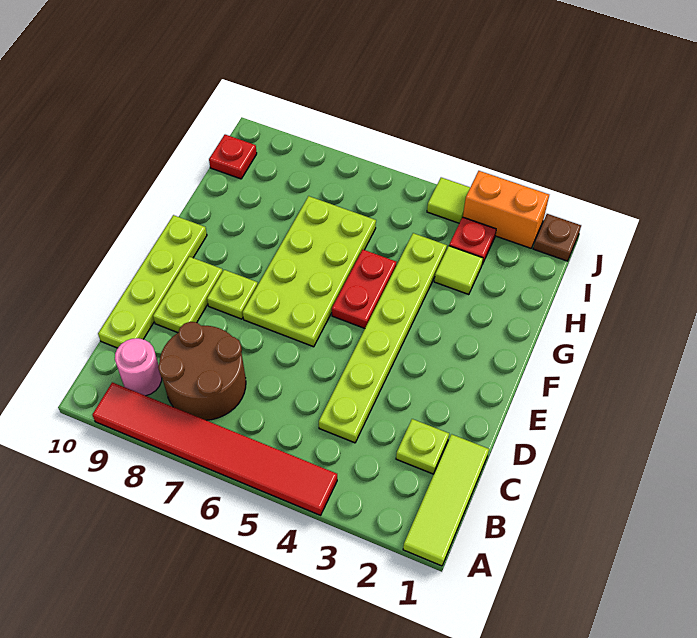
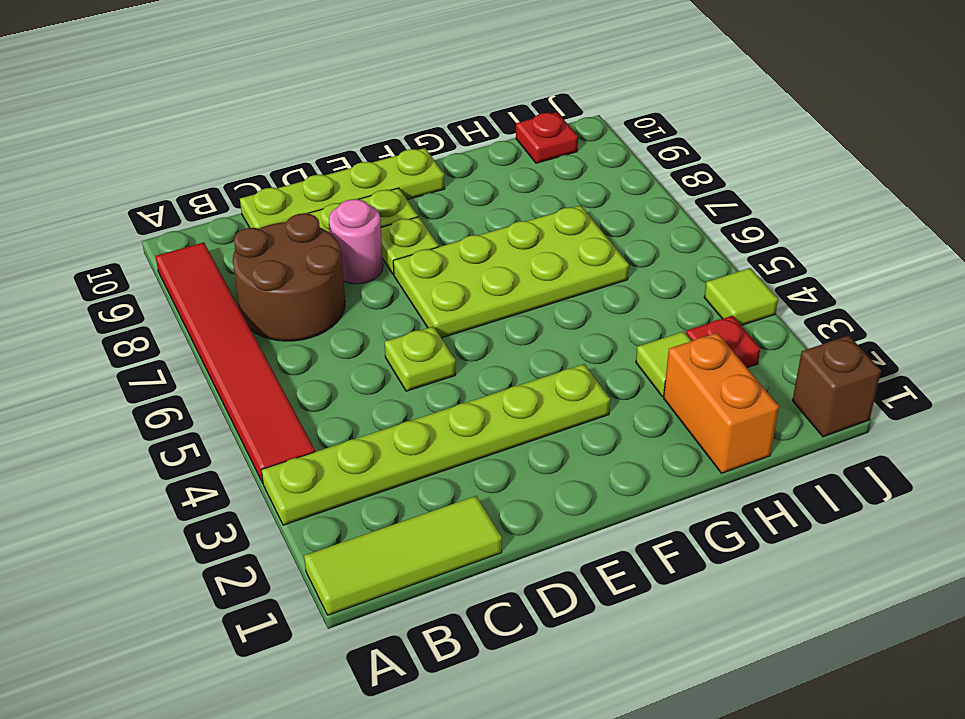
pink round brick B9 level 1 -> pink round brick D8 level 1
lime plate C2 level 1 -> lime plate D5 level 1
lime plate C4:H4 level 1 -> lime plate A3:F3 level 1
red plate F5:G5 level 1 -> none
brown plate J1 level 1 -> brown brick J1 level 1
orange brick J2:J3 level 1 -> orange brick H1:H2 level 1

